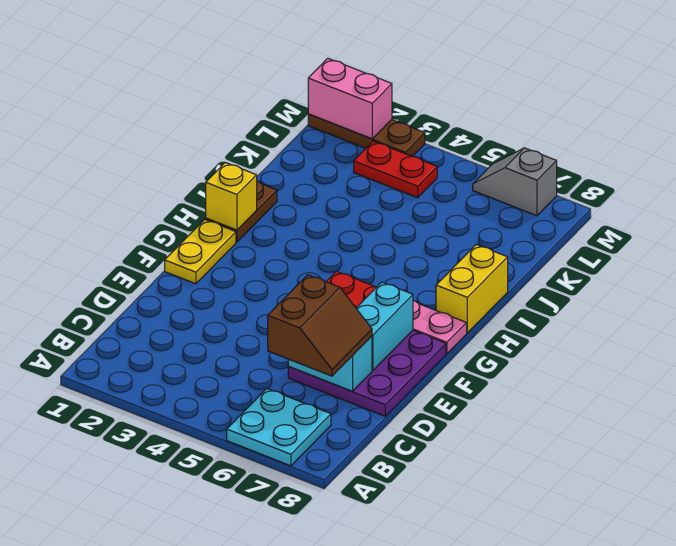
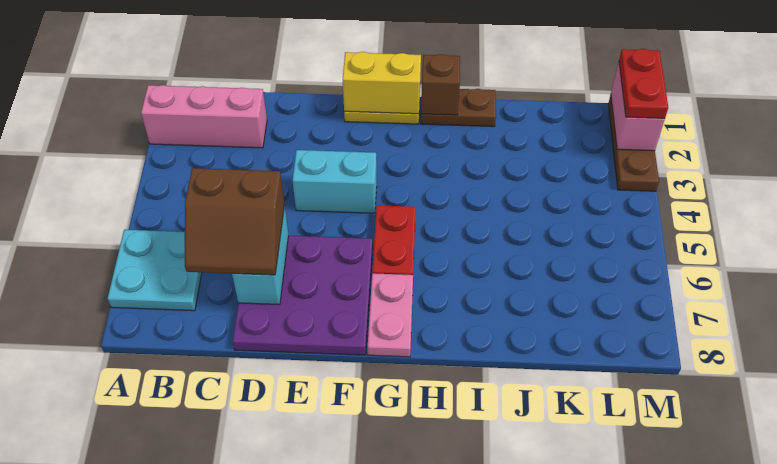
none -> pink brick A2:C2 level 1
cyan brick E7:F7 level 2 -> cyan brick E4:F4 level 1
yellow brick H1 level 2 -> brown brick H1 level 2
yellow brick H8:I8 level 1 -> yellow brick F1:G1 level 2
red plate L3:L4 level 1 -> red plate M1:M2 level 3
grey slope M6:M7 level 1 top 7 -> none

